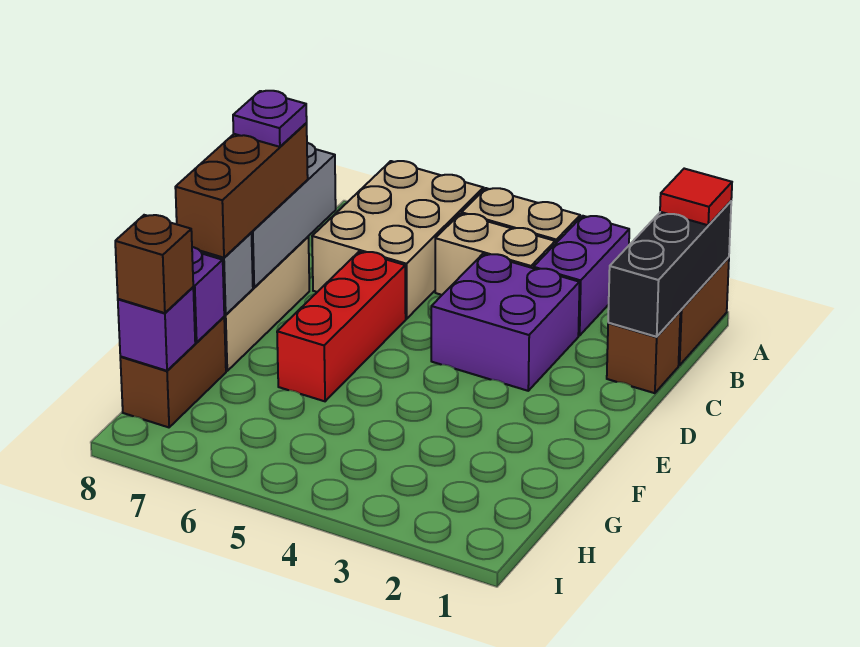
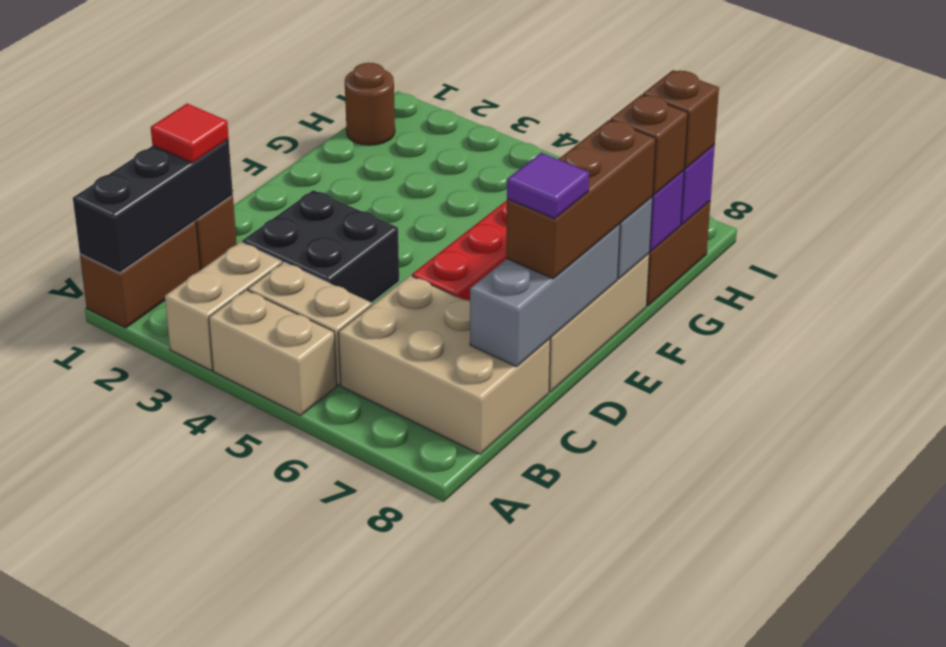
red tile A1 level 3 -> red tile C1 level 3
purple brick A3:B3 level 1 -> tan brick A3:B3 level 1
tan brick A6:C7 level 1 -> tan brick B6:C8 level 1
purple brick C3:D4 level 1 -> black brick C3:D4 level 1
purple plate D8 level 4 -> purple tile D8 level 4
none -> brown brick G8 level 3
none -> brown round brick H1 level 1

